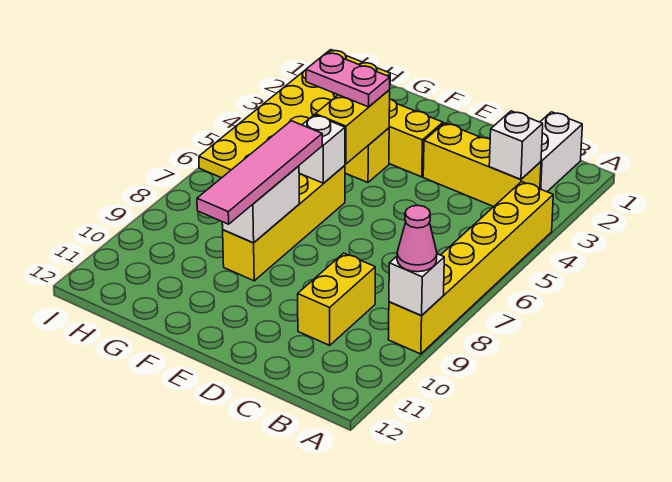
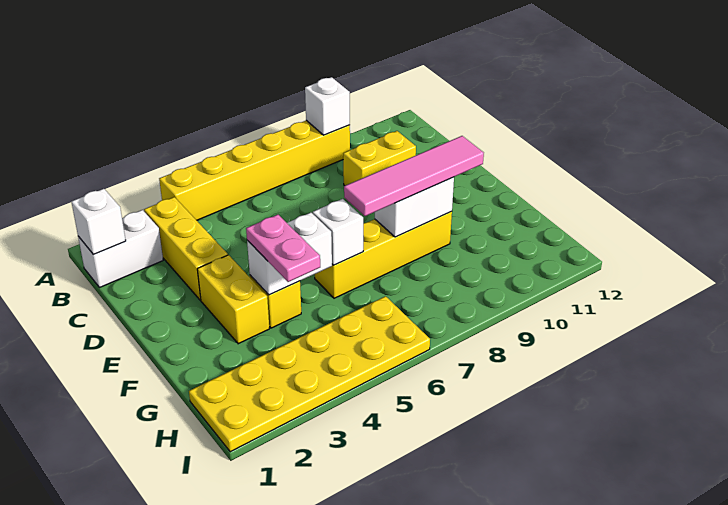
pink cone A9 level 3 -> none
white brick B3 level 2 -> white brick B1 level 2
yellow brick F4:F5 level 2 -> white brick F4:F5 level 2

